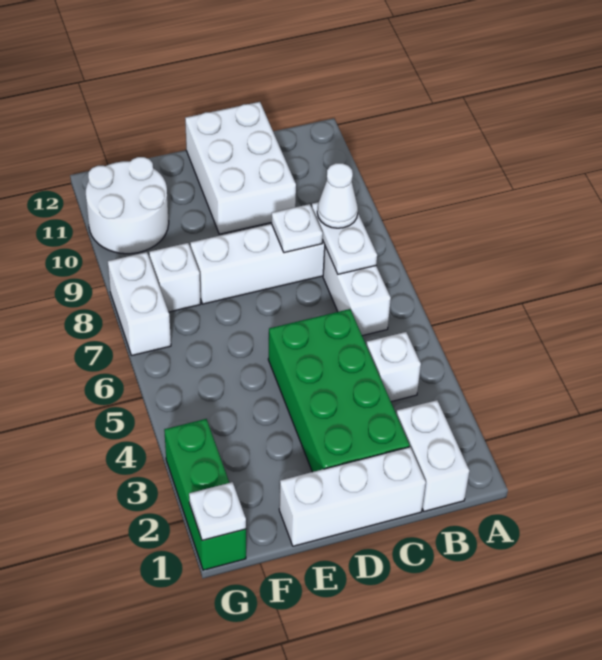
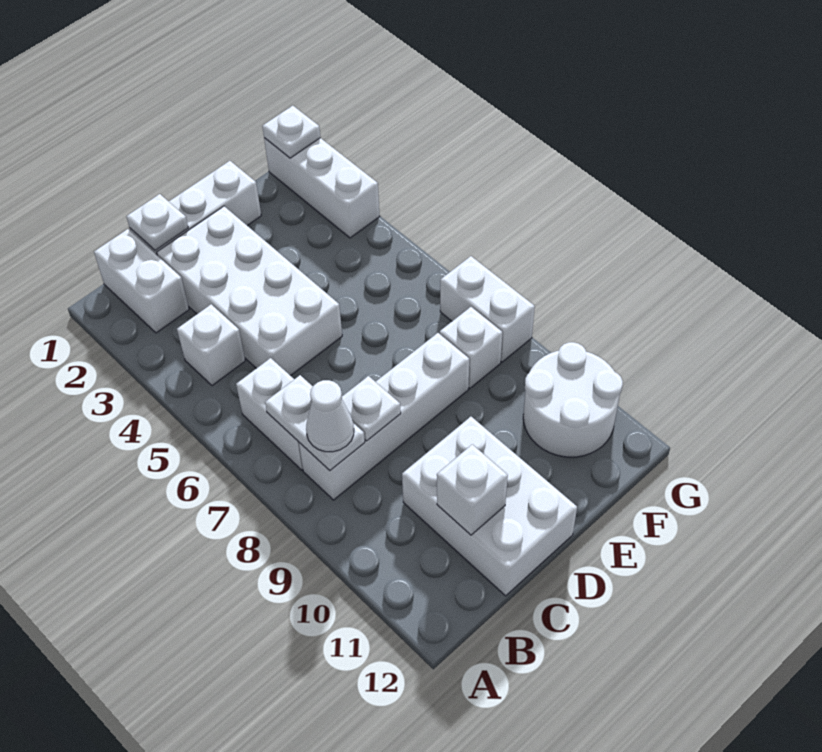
none -> white plate C1 level 2
green brick C2:D5 level 1 -> white brick C2:D5 level 1
none -> white brick C11 level 2
green brick G1:G3 level 1 -> white brick G1:G3 level 1

